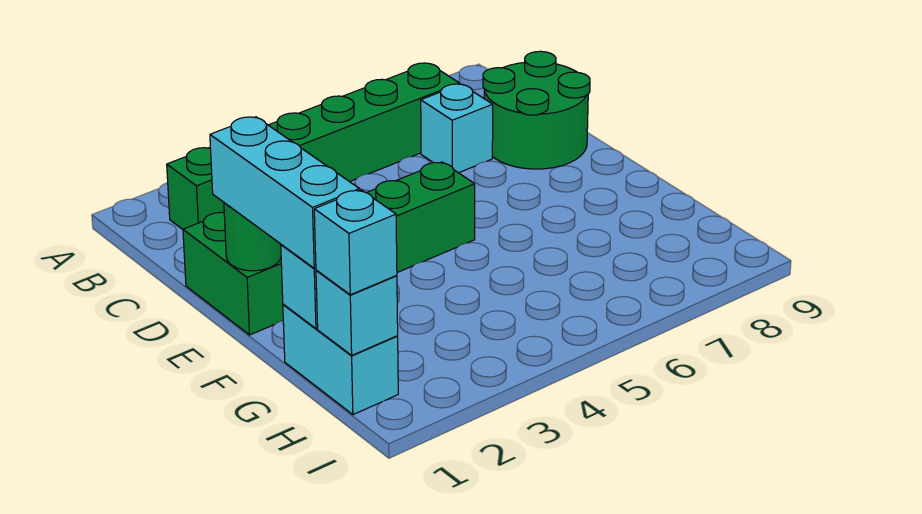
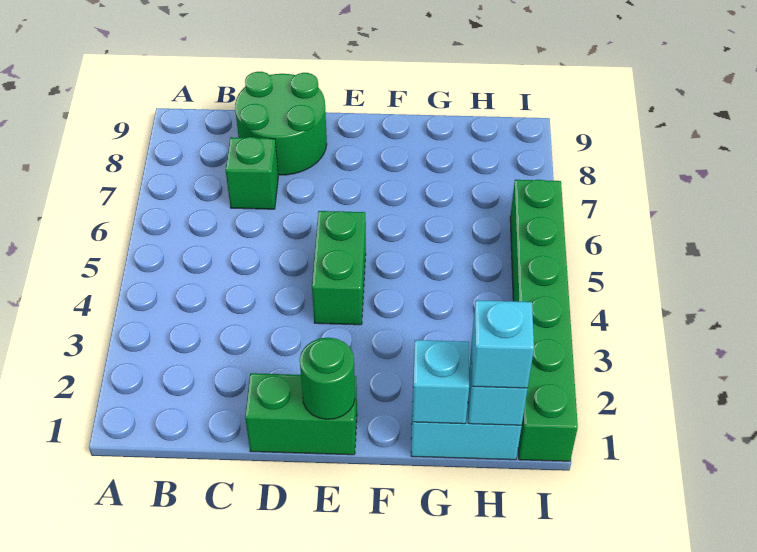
green brick B2:B7 level 1 -> green brick I1:I6 level 1
cyan brick C7 level 1 -> green brick C7 level 1
cyan brick E1:G1 level 3 -> none

